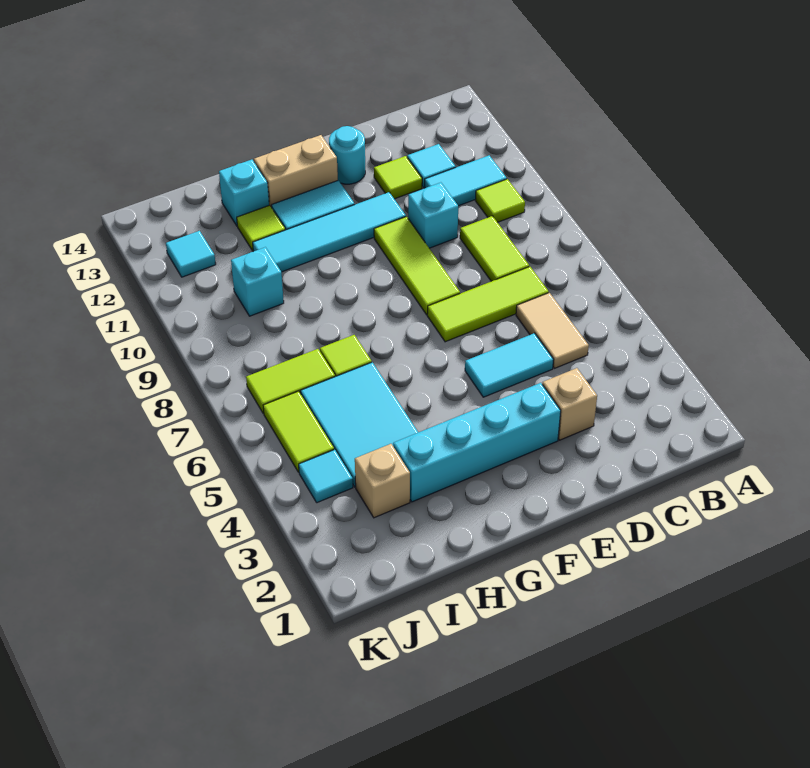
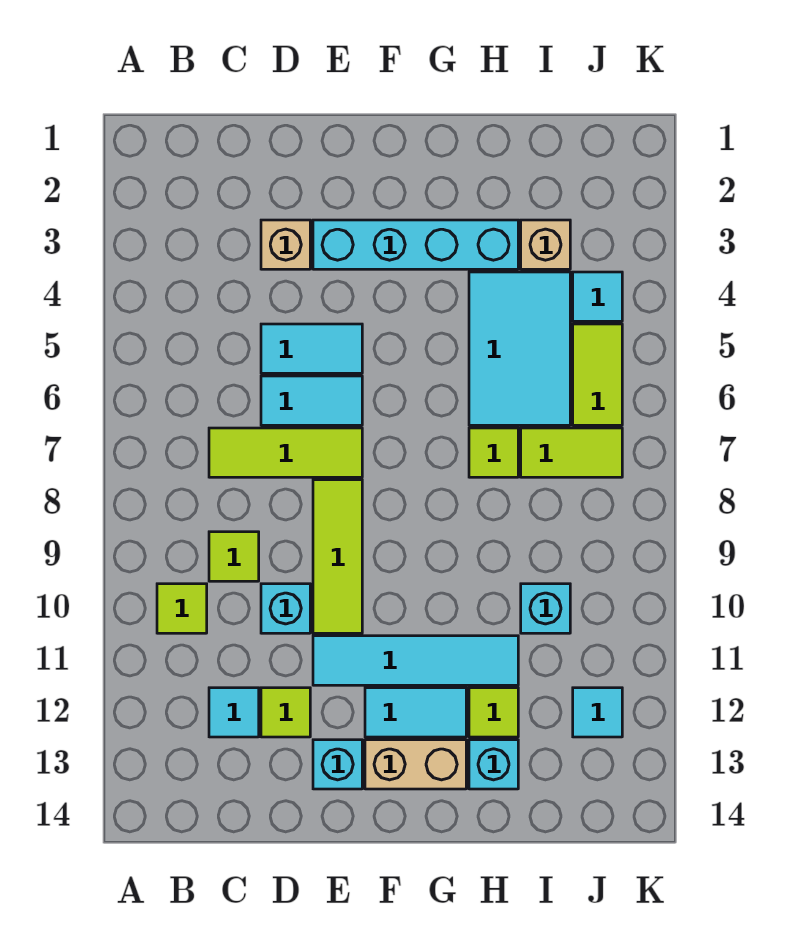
cyan tile B11:C11 level 1 -> cyan tile D6:E6 level 1
tan tile C5:C6 level 1 -> none
lime tile C8:C9 level 1 -> lime tile C9 level 1
cyan round brick E13 level 1 -> cyan brick E13 level 1

